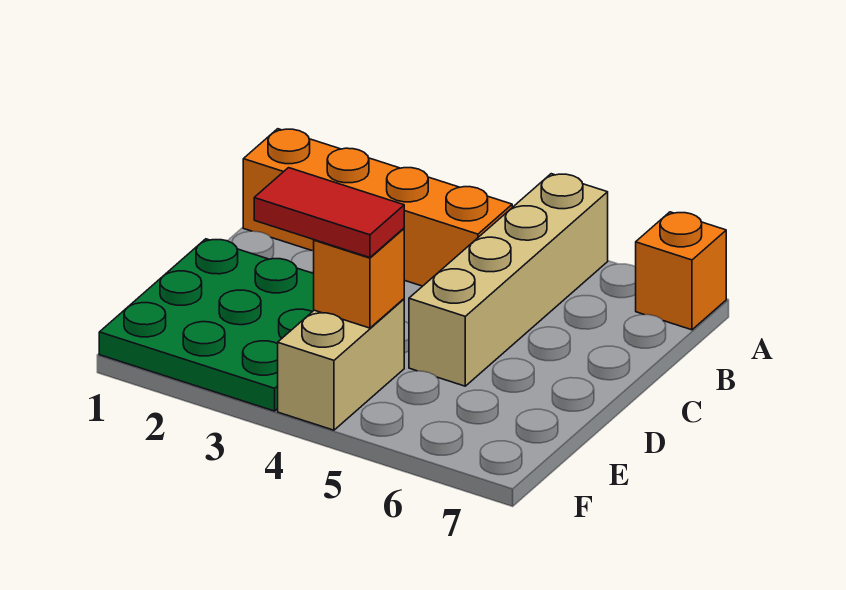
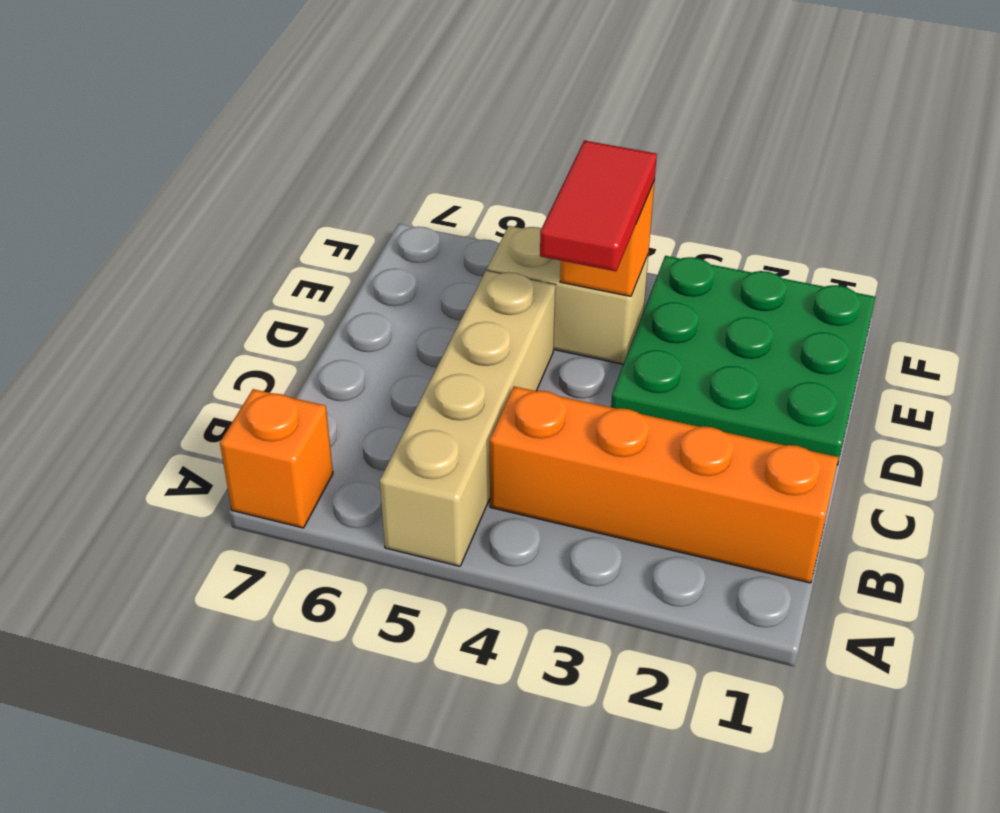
red tile E3:E4 level 3 -> red tile D4:E4 level 3
tan brick E4:F4 level 1 -> tan brick E4:E5 level 1

